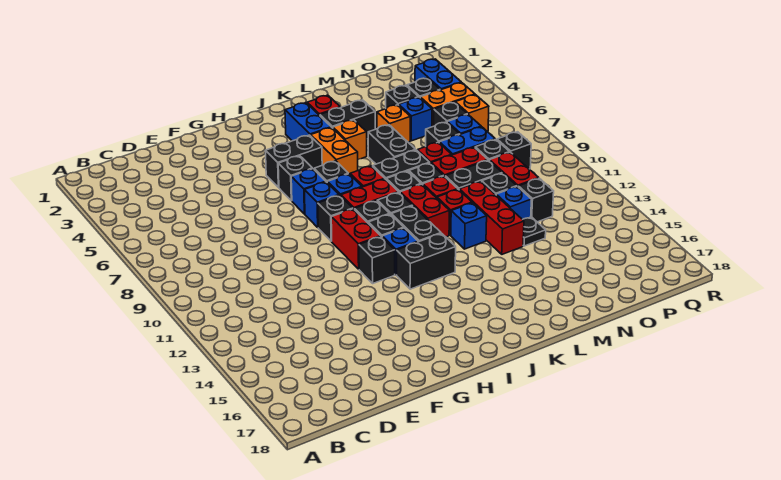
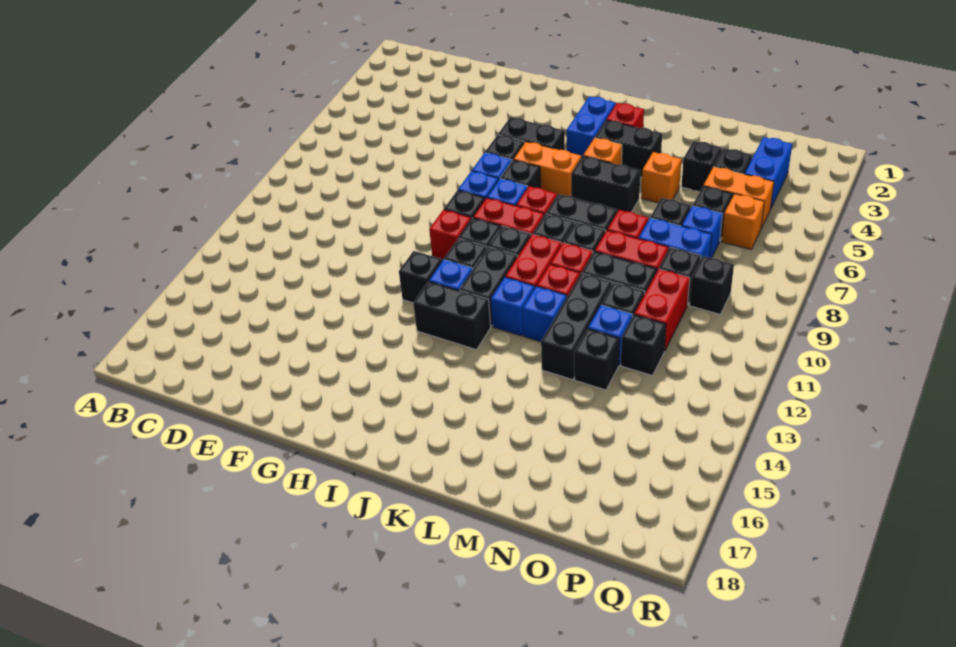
red brick H10:H11 level 1 -> red brick H10 level 1
orange brick J5:J6 level 1 -> orange brick I6:J6 level 1
black brick L6:L7 level 1 -> black brick K6:L6 level 1
red brick M11:M13 level 1 -> black brick M11:M13 level 1
blue brick N5 level 1 -> blue brick K12 level 1
black plate N13 level 1 -> black brick N13 level 1

